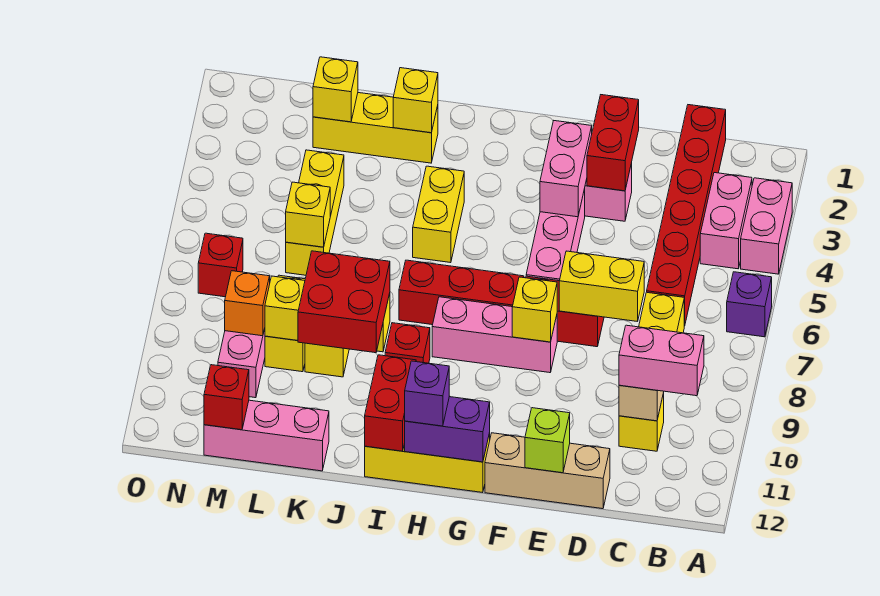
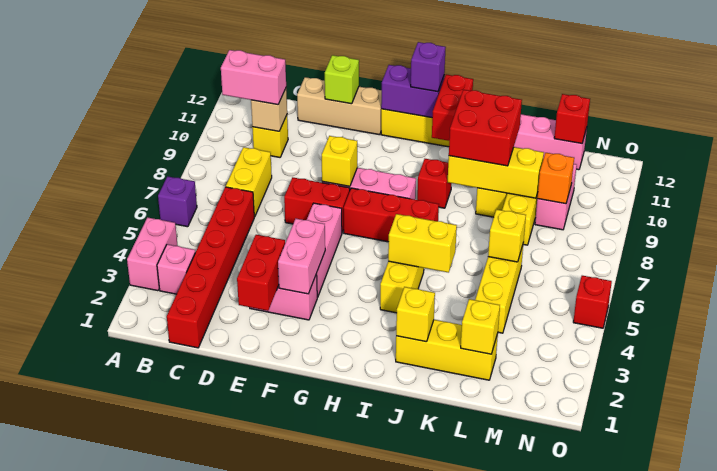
pink brick B3:B4 level 1 -> pink brick B3 level 1
yellow brick D7:E7 level 2 -> yellow brick I5:J5 level 2
red brick N7 level 1 -> red brick O5 level 1

